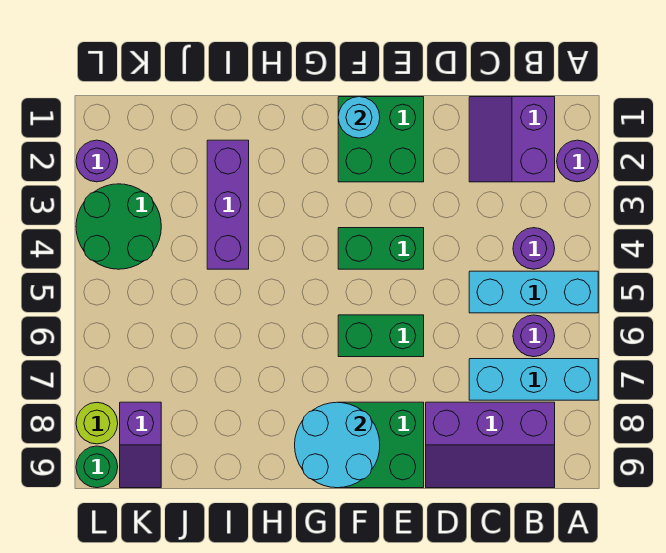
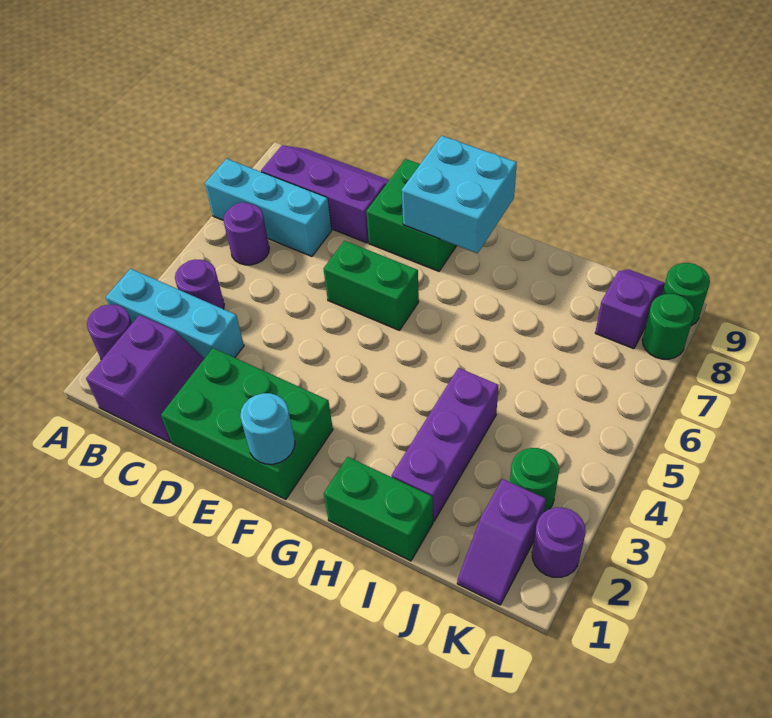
cyan brick A5:C5 level 1 -> cyan brick A3:C3 level 1
green brick E1:F2 level 1 -> green brick D1:F2 level 1
green brick E4:F4 level 1 -> green brick H1:I1 level 1
cyan round brick F8:G9 level 2 -> cyan brick F8:G9 level 2
none -> purple slope K1:K2 level 1 top 2
green round brick K3:L4 level 1 -> green round brick K3 level 1
lime round brick L8 level 1 -> green round brick L8 level 1

